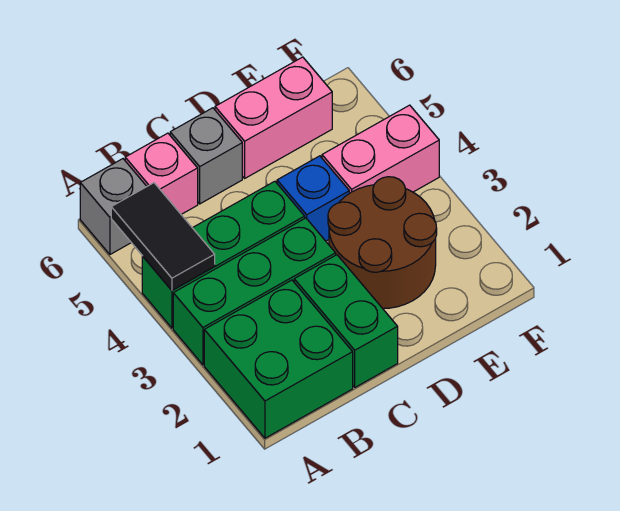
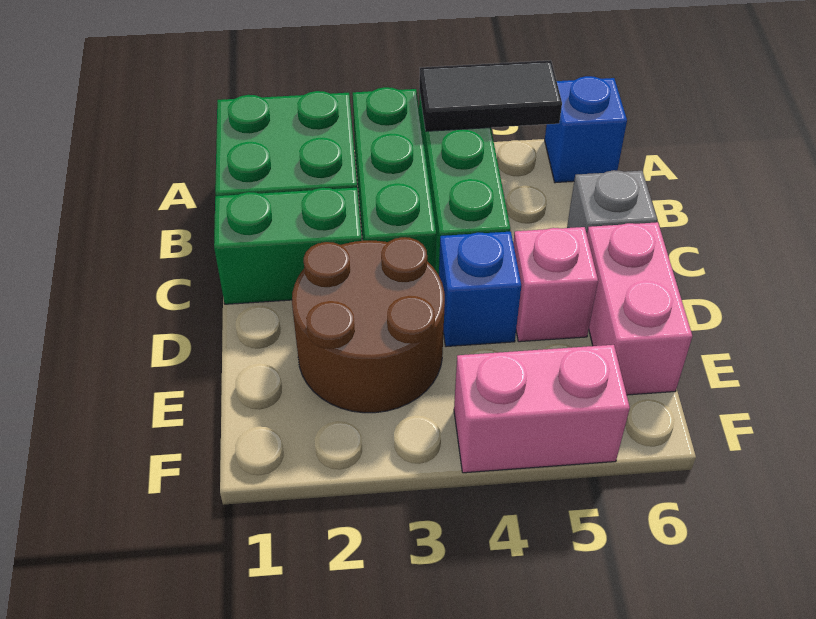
grey brick A6 level 1 -> blue brick A6 level 1
pink brick B6 level 1 -> pink brick D5 level 1
pink brick E4:F4 level 1 -> pink brick F4:F5 level 1

